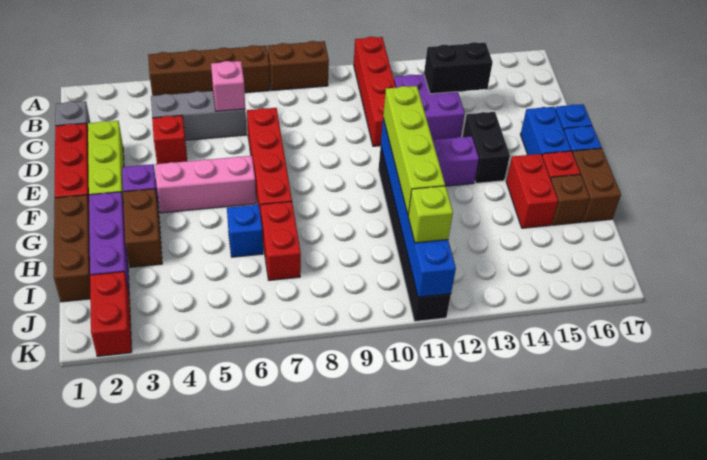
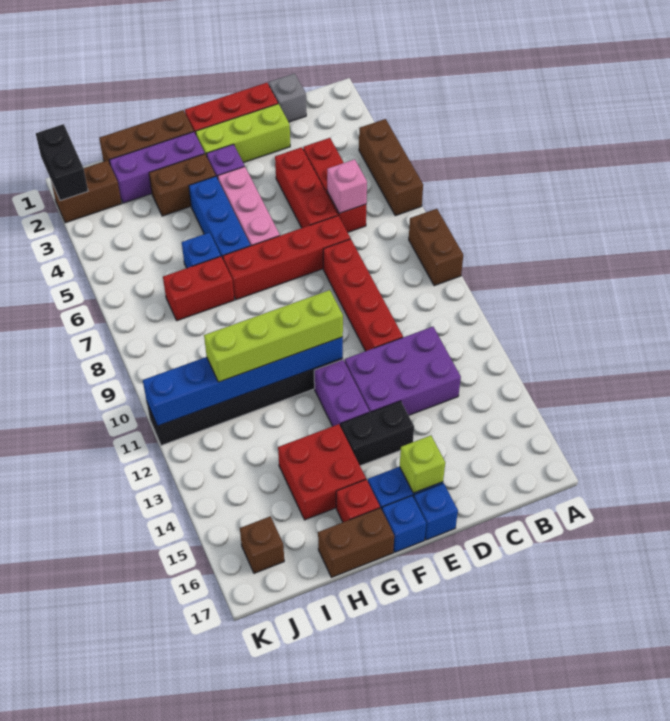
brown brick A4:A7 level 1 -> brown brick A4:A6 level 1
red brick A11:D11 level 1 -> red brick D8:D11 level 1
grey brick C4:C6 level 1 -> red brick C4:C6 level 1
purple brick C12:D13 level 1 -> purple brick C12:E13 level 1
black brick C13:C14 level 2 -> black brick K1:K2 level 2
red brick D4 level 1 -> red brick D4:D6 level 1
none -> blue brick G4:G6 level 1
red brick G15:H15 level 1 -> red brick G14:H15 level 1
brown brick H16 level 1 -> brown brick J16 level 1
red brick J2:K2 level 1 -> brown brick J2:K2 level 1
lime brick J11 level 3 -> lime brick E16 level 2

